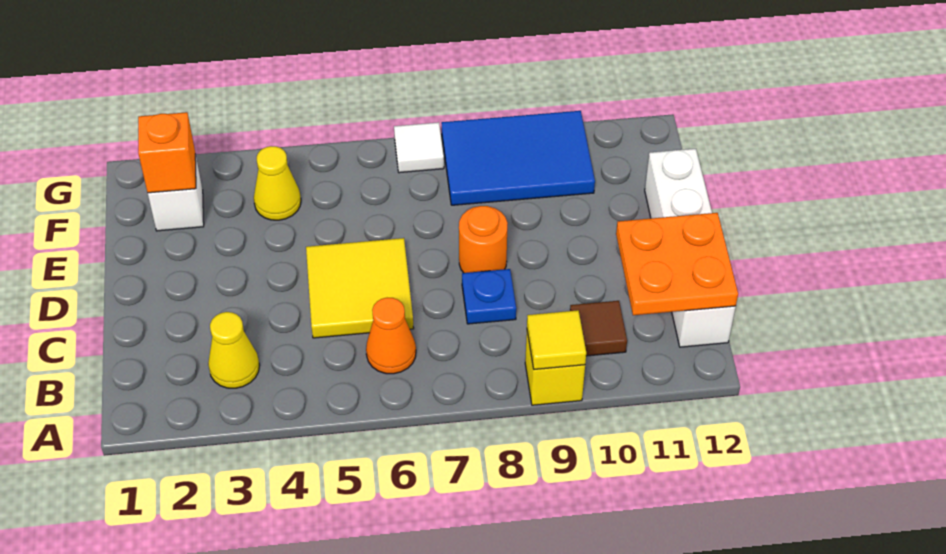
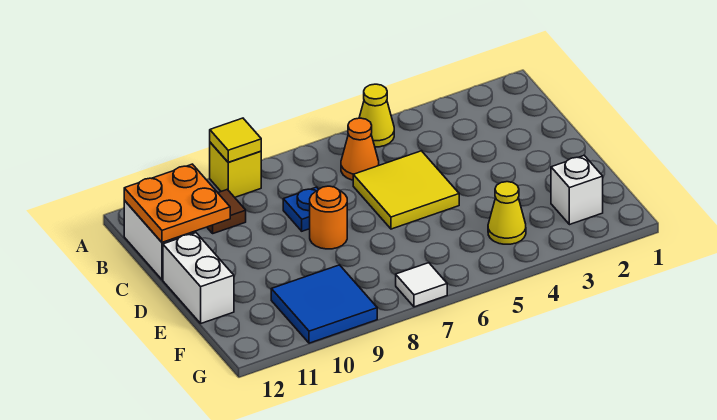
yellow cone B3 level 1 -> yellow cone A5 level 1
orange brick F2 level 2 -> none
blue tile F8:G10 level 1 -> blue tile F9:G10 level 1

